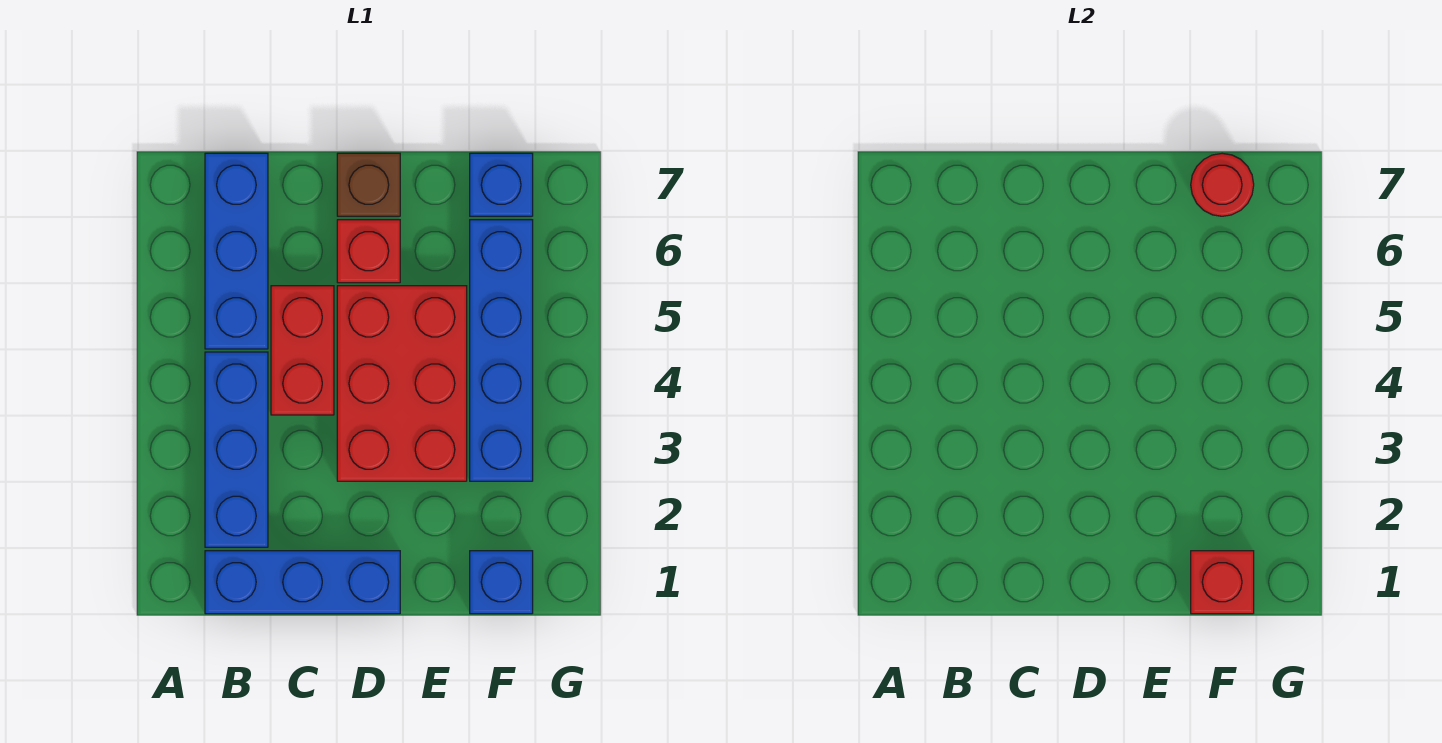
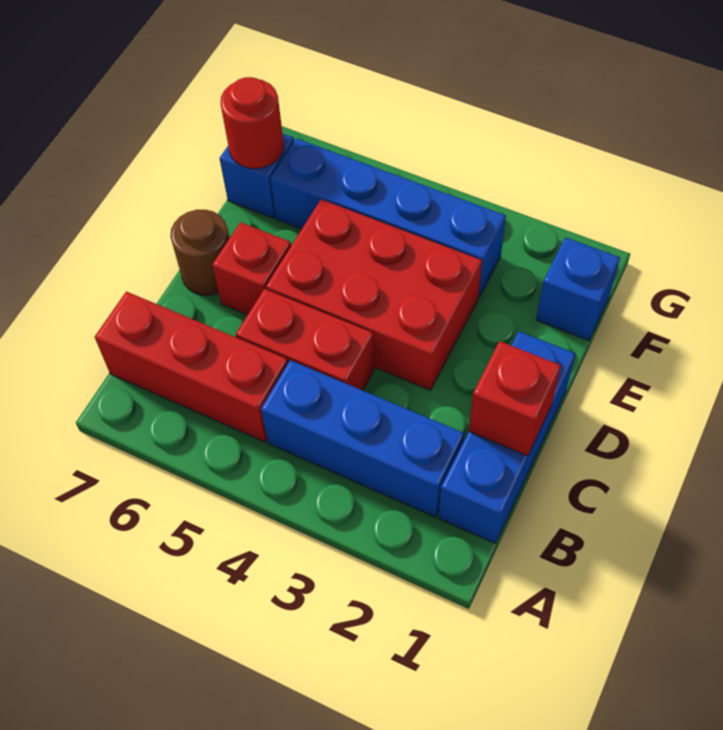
blue brick B5:B7 level 1 -> red brick B5:B7 level 1
brown brick D7 level 1 -> brown round brick D7 level 1
red brick F1 level 2 -> red brick C1 level 2

